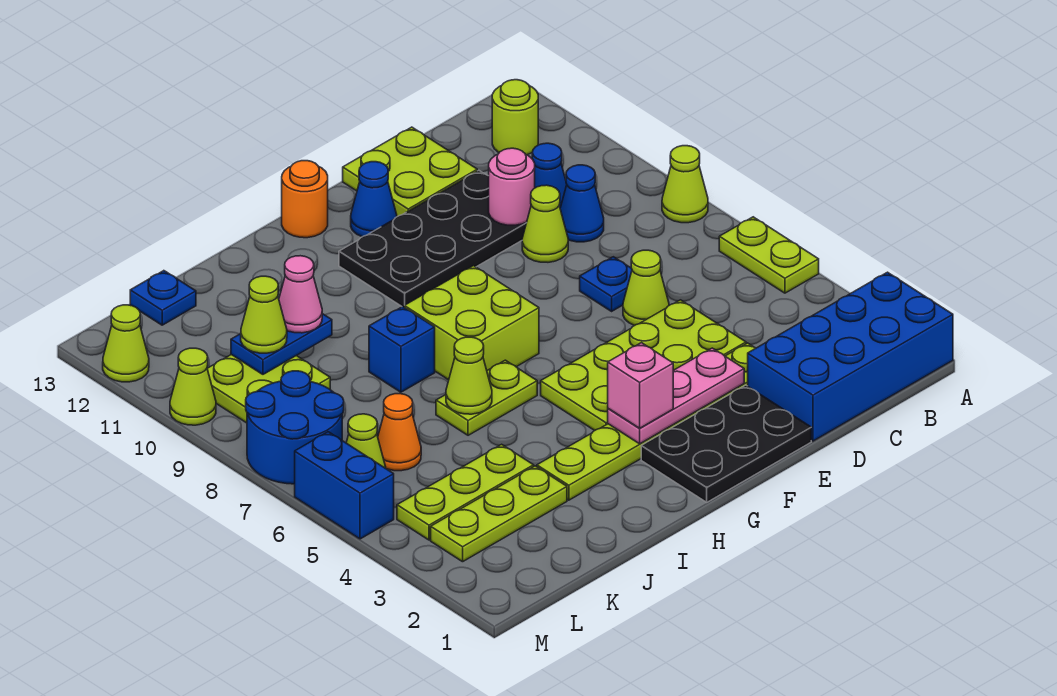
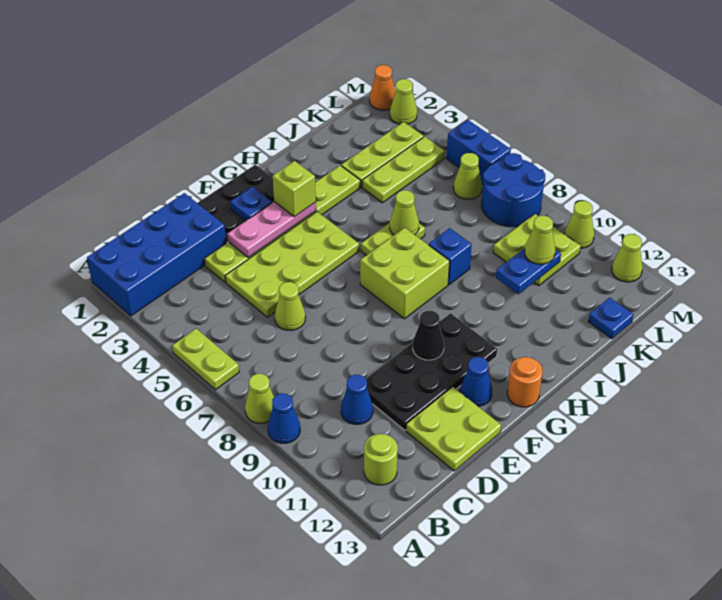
blue cone C9 level 1 -> blue cone A9 level 1
blue plate D7 level 1 -> blue plate F2 level 2
lime cone D9 level 1 -> lime cone M2 level 1
pink round brick D10 level 2 -> none
none -> black cone F10 level 2
pink brick G3 level 3 -> lime brick G3 level 3
pink cone J10 level 3 -> none
orange cone K6 level 1 -> orange cone M1 level 1

